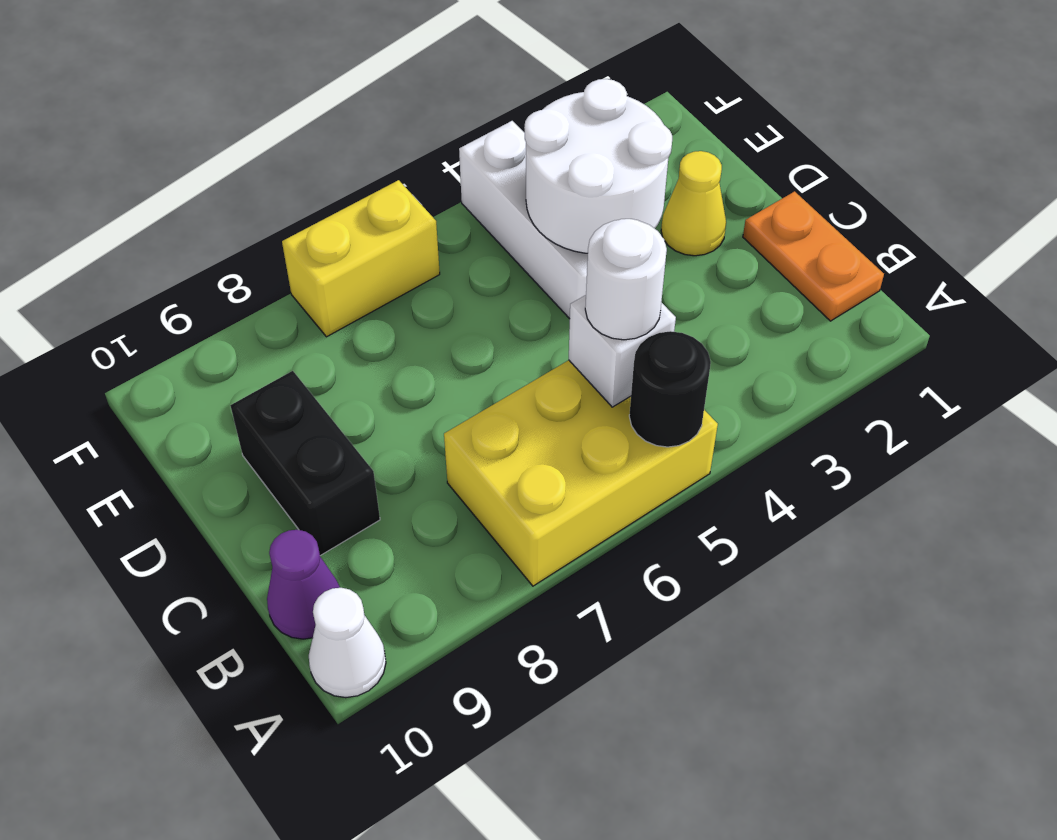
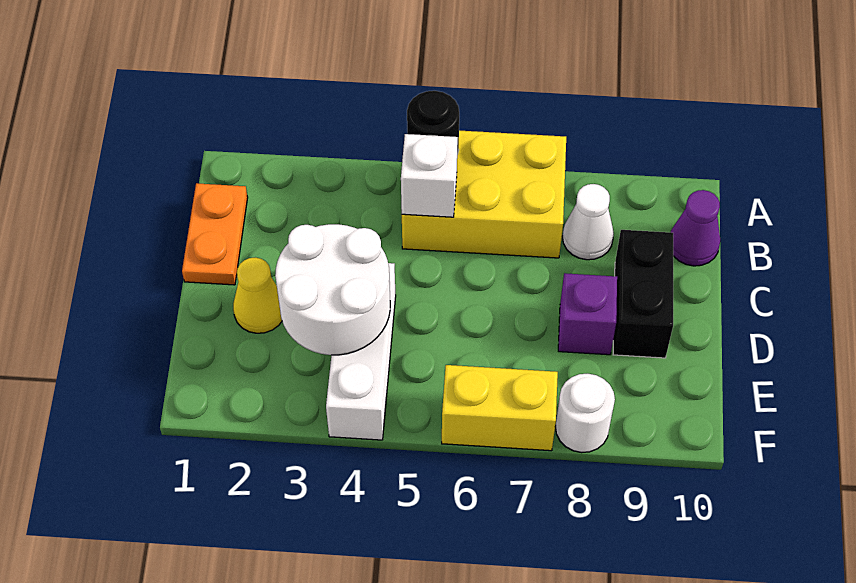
white cone A10 level 1 -> white cone B8 level 1
white round brick B5 level 3 -> white round brick F8 level 1
none -> purple brick D8 level 1

